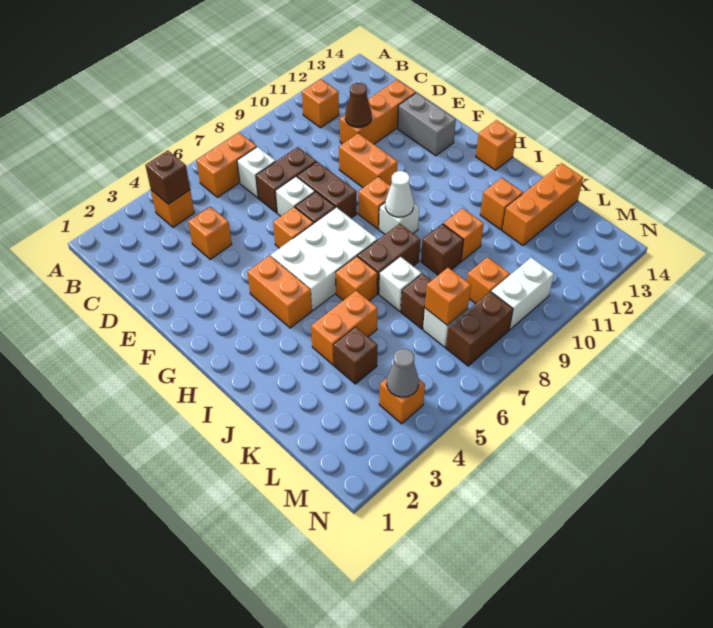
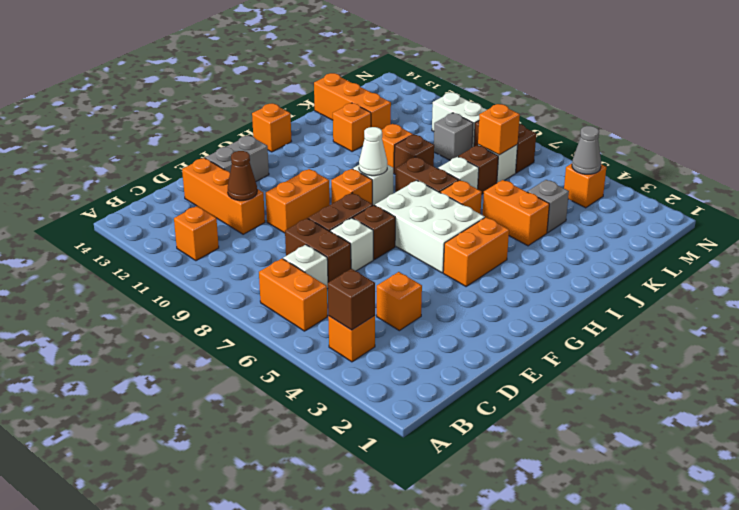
orange brick F6 level 1 -> none
brown brick K4 level 1 -> grey brick K4 level 1
orange brick L9 level 1 -> grey brick L9 level 1

